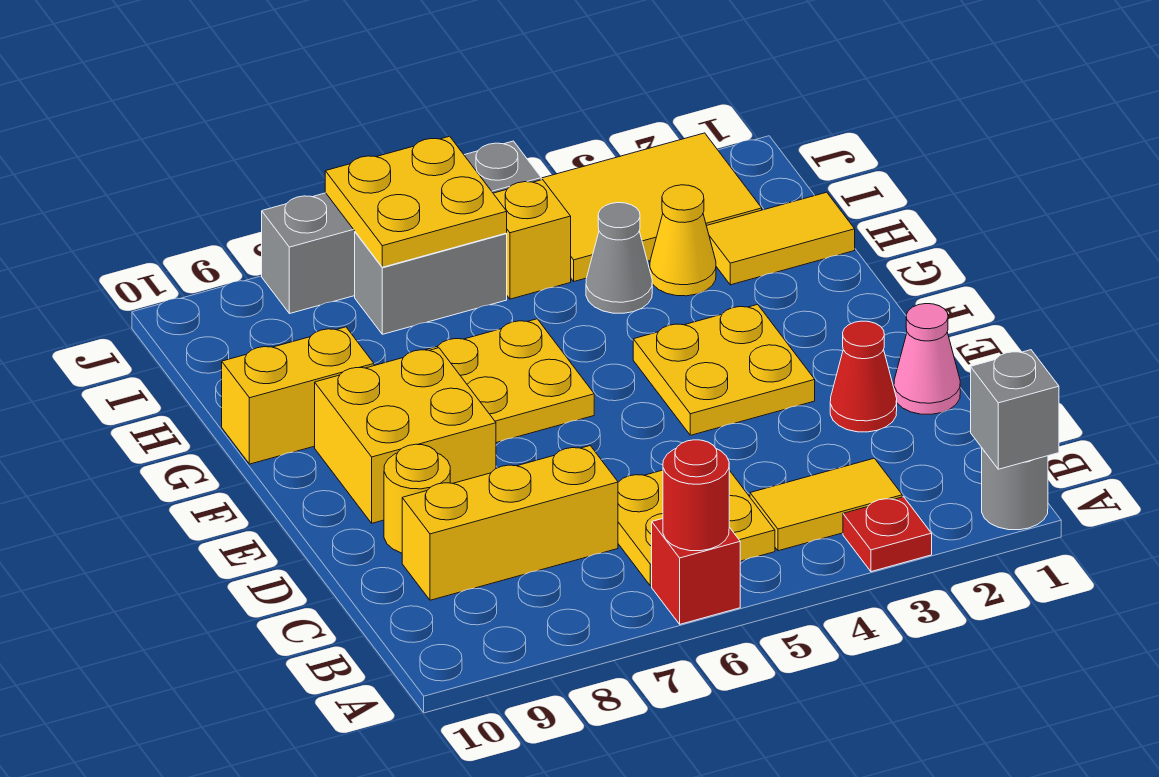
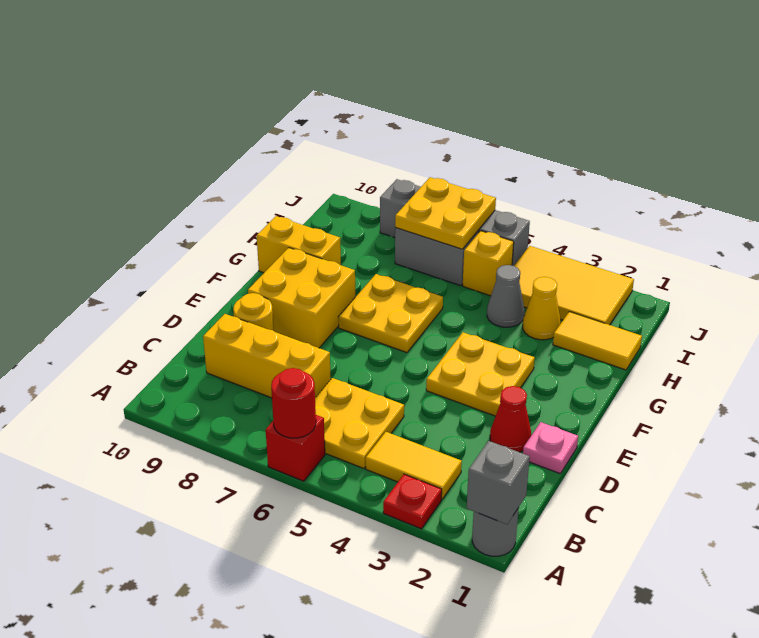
pink cone D1 level 1 -> pink plate D1 level 1

